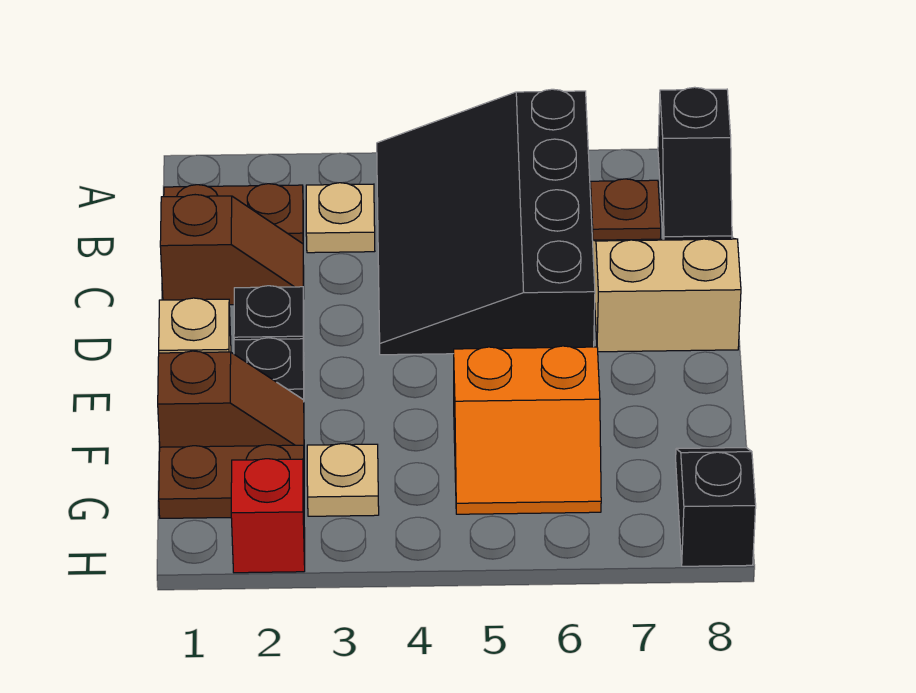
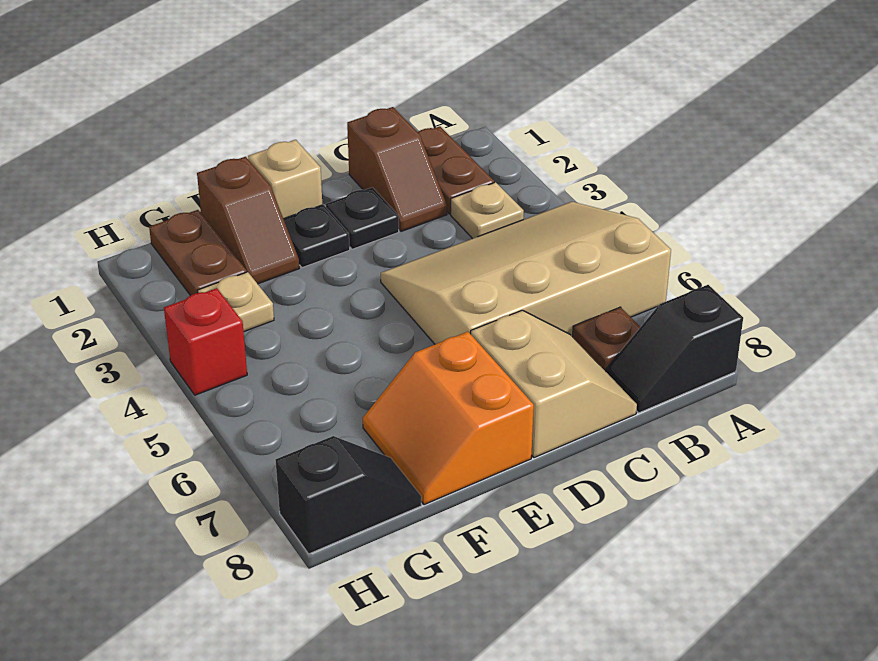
black slope A4:D6 level 1 top 6 -> tan slope A4:D6 level 1 top 6
orange slope F5:G6 level 1 top F -> orange slope E7:F8 level 1 top E
red brick H2 level 1 -> red brick H4 level 1

